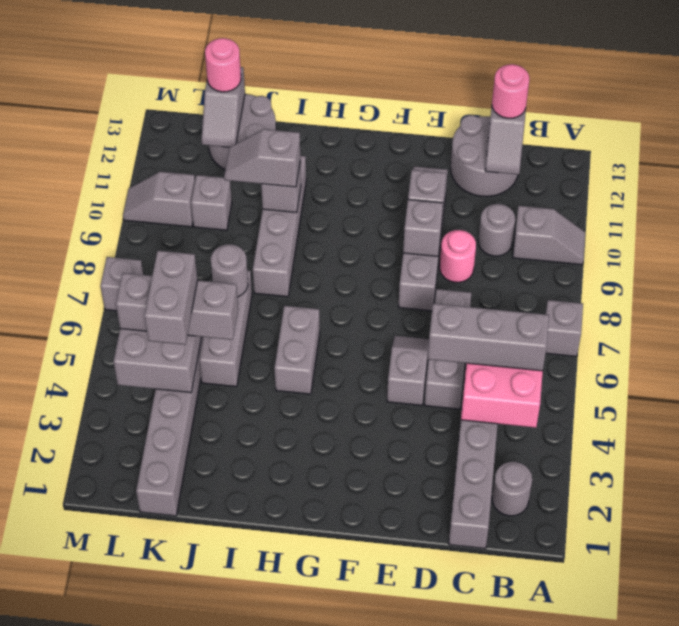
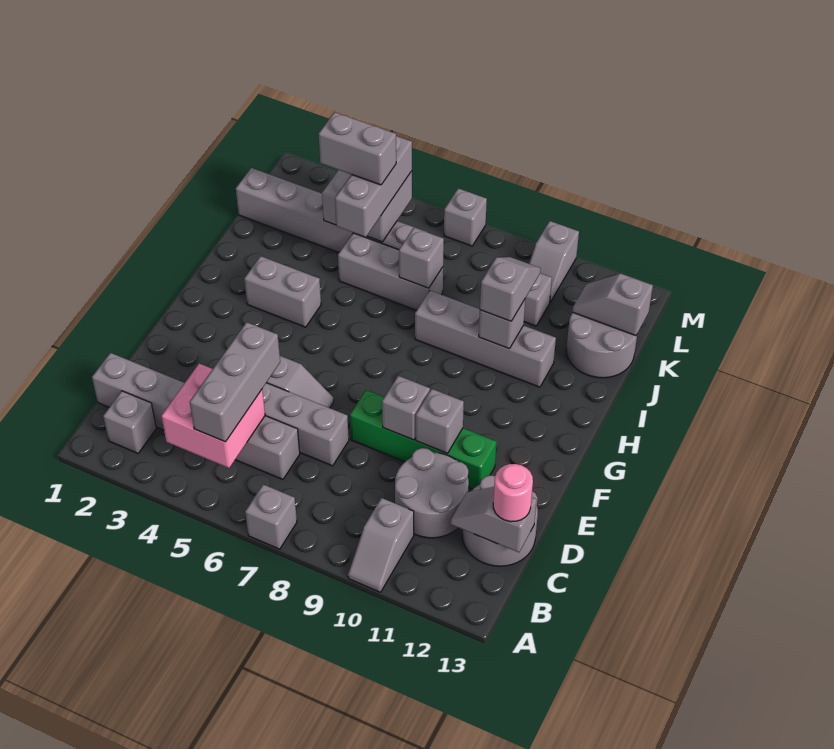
grey round brick B2 level 1 -> grey brick B2 level 1
grey round brick C10 level 1 -> grey round brick C10:D11 level 1
pink round brick D9 level 1 -> none
grey brick E8:E11 level 1 -> green brick E8:E11 level 1
grey brick H5:H6 level 1 -> grey brick H3:H4 level 1
grey round brick J7 level 2 -> grey brick J7 level 2
pink round brick K13 level 3 -> none
grey slope L10:M10 level 1 top L -> grey slope L10:M10 level 1 top M

